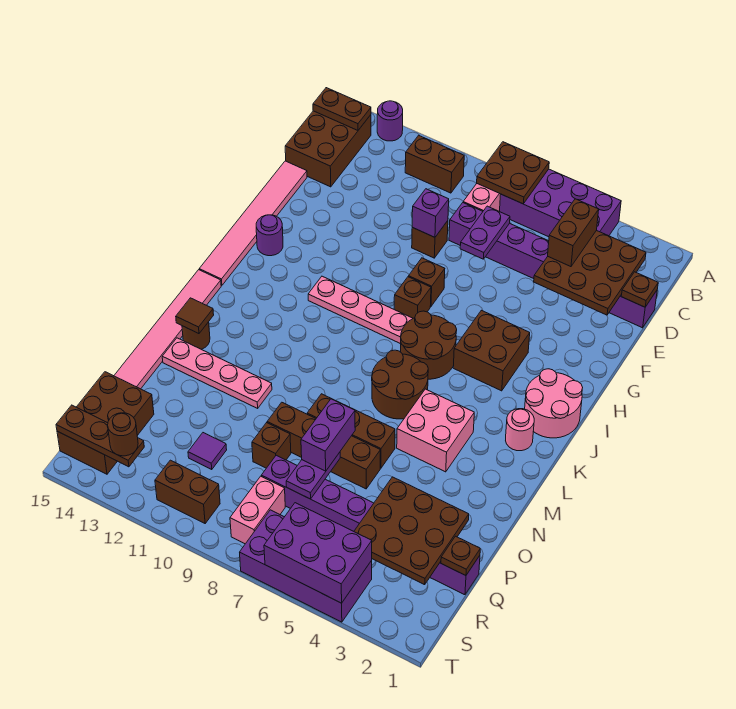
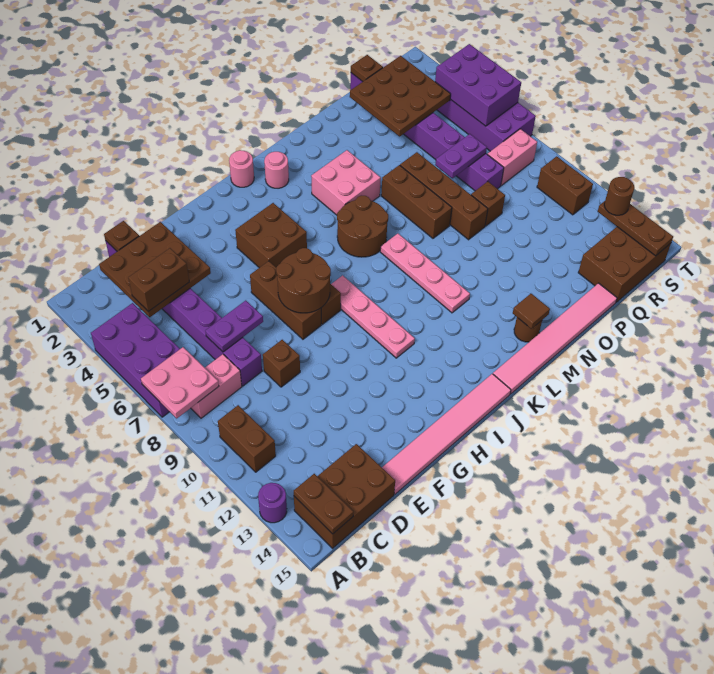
brown plate A7:B8 level 2 -> pink plate A7:B8 level 2
purple brick E9 level 2 -> none
brown brick G8 level 1 -> brown brick G6:G8 level 1
purple round brick H14 level 1 -> none
pink round brick I1:J2 level 1 -> pink round brick J1 level 1
brown round brick I6:J7 level 1 -> brown round brick G7:H8 level 2
pink plate N11:N14 level 1 -> pink plate L8:L11 level 1
purple brick O7:P7 level 3 -> none
purple tile Q11 level 1 -> none

